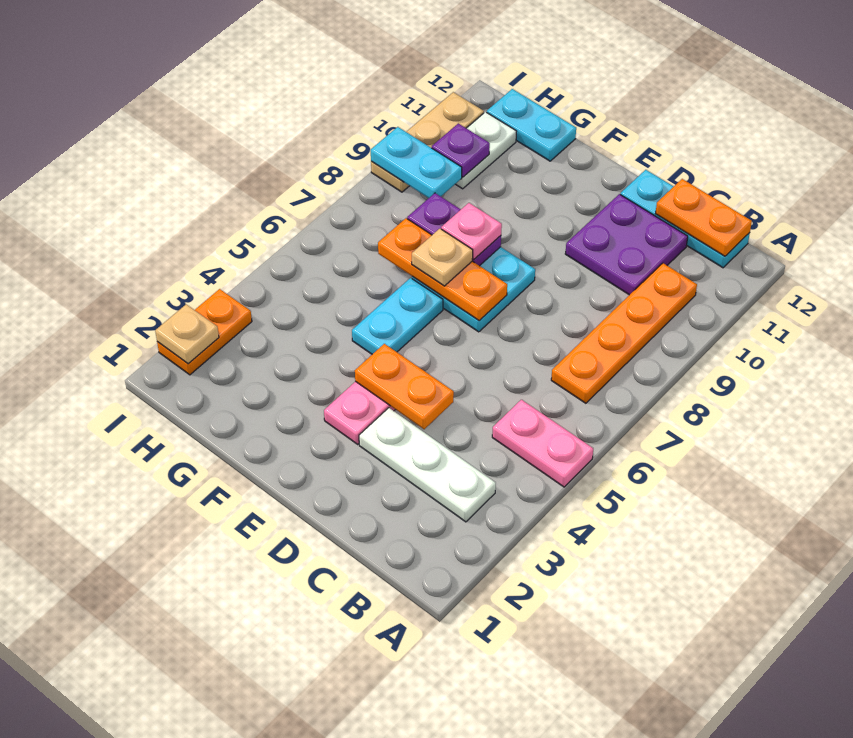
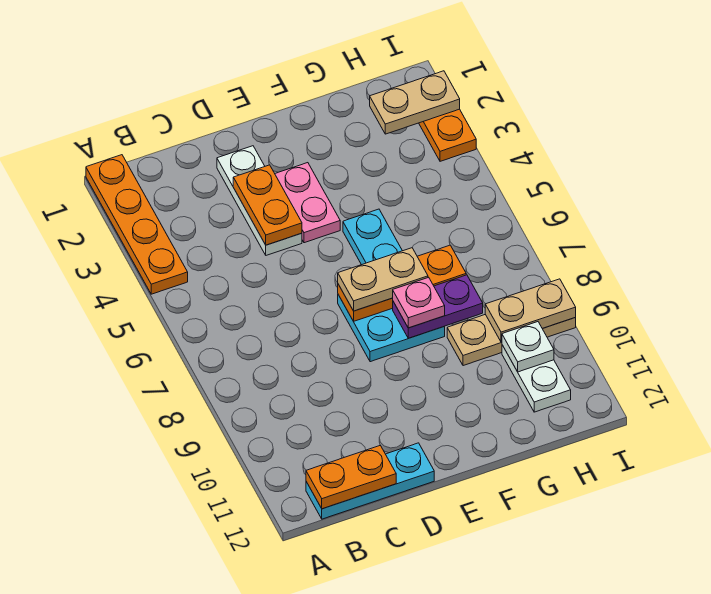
pink plate A5:B5 level 1 -> none
white plate B3:D3 level 1 -> white plate D2:D4 level 1
orange plate B7:B10 level 1 -> orange plate A1:A4 level 1
purple plate C10:D11 level 1 -> none
orange plate D4:E4 level 2 -> orange plate D3:D4 level 2
tan plate F7 level 3 -> tan plate E7:F7 level 3
cyan plate G12:H12 level 1 -> none
cyan plate H9:I9 level 2 -> tan plate H9:I9 level 2
purple plate H10 level 2 -> white plate H10 level 2
tan plate I2 level 2 -> tan plate H2:I2 level 2
tan plate I9:I11 level 1 -> tan plate G9:I9 level 1

